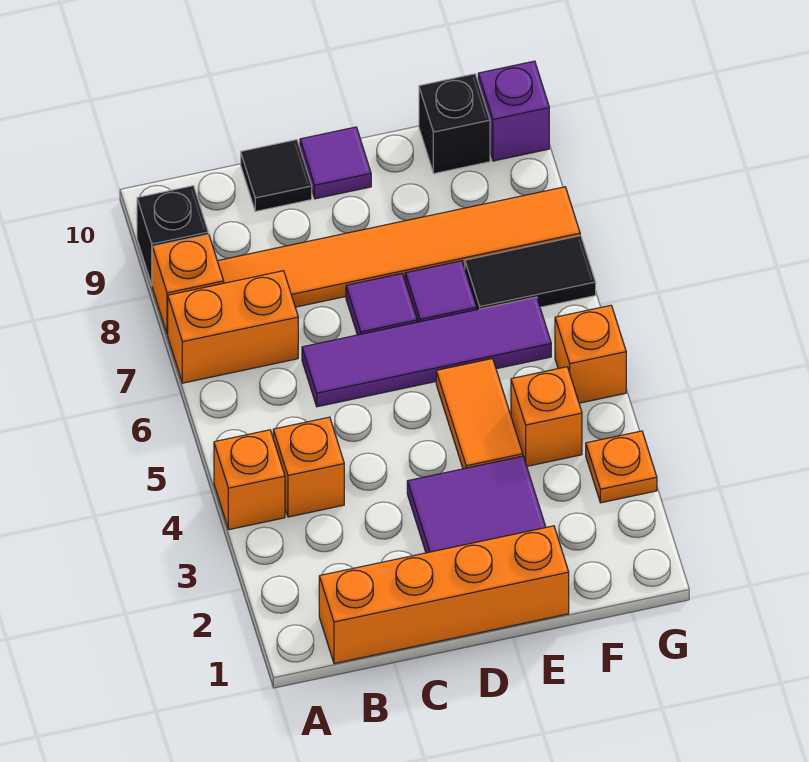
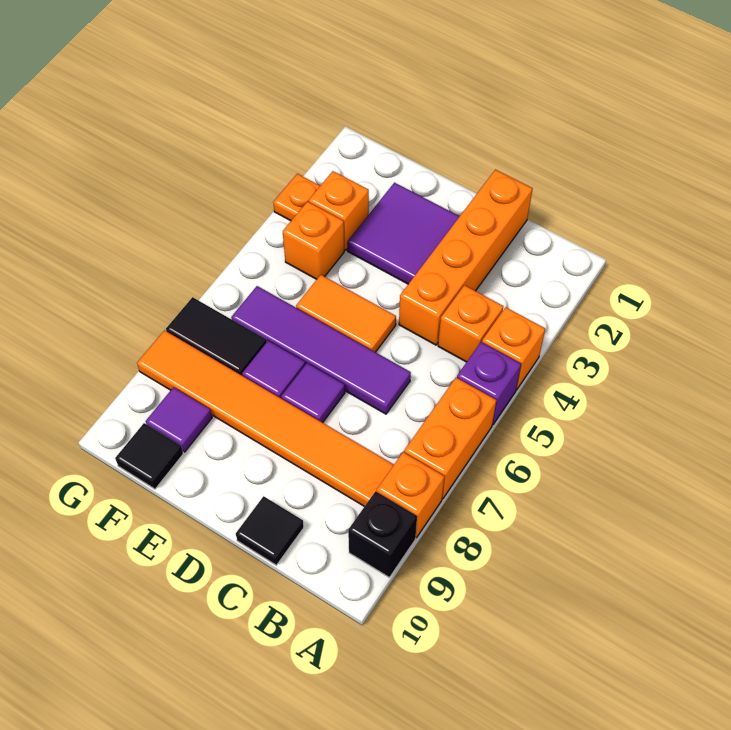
orange brick A7:B7 level 1 -> orange brick A6:A7 level 1
orange brick B1:E1 level 1 -> orange brick C1:C4 level 1
purple tile D10 level 1 -> purple tile F9 level 1
orange tile E4:E5 level 1 -> orange tile D5:E5 level 1
black brick F10 level 1 -> black tile F10 level 1
orange brick G5 level 1 -> orange brick F3 level 1
purple brick G10 level 1 -> purple brick A5 level 1

